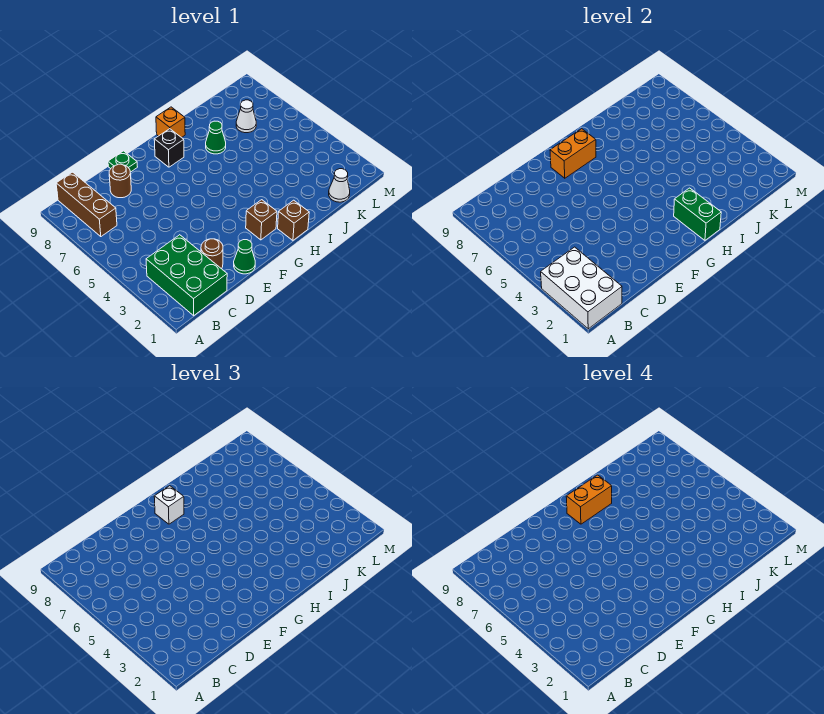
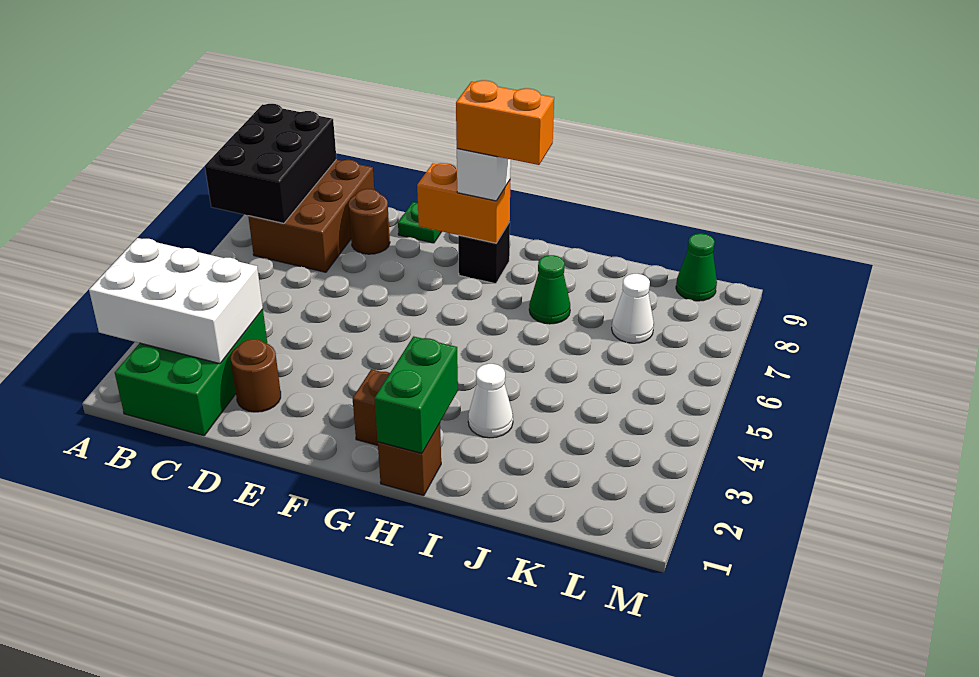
white brick A1:B3 level 2 -> white brick A2:C3 level 2
none -> black brick A7:B9 level 2
brown brick B7:B9 level 1 -> brown brick B7:C9 level 1
green cone E1 level 1 -> green cone L9 level 1
orange brick H9 level 1 -> none
white cone K1 level 1 -> white cone I3 level 1

